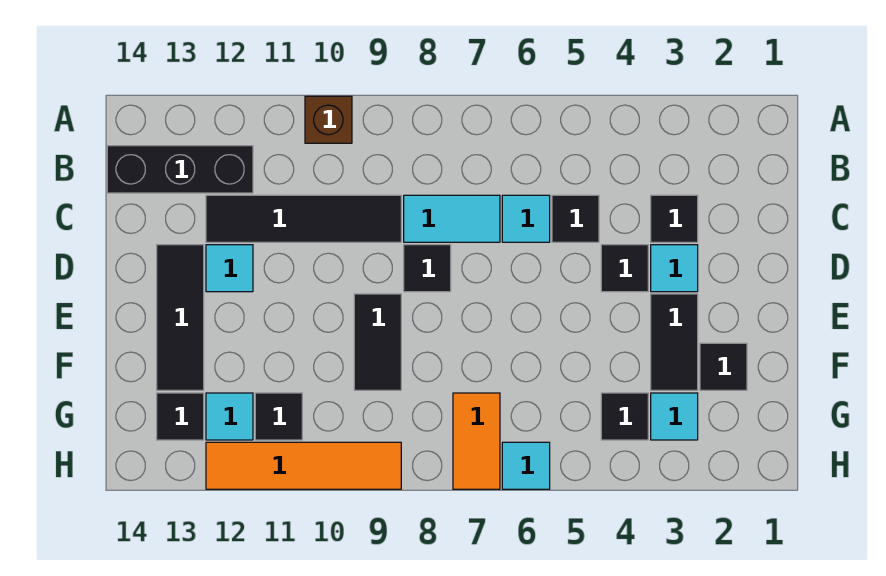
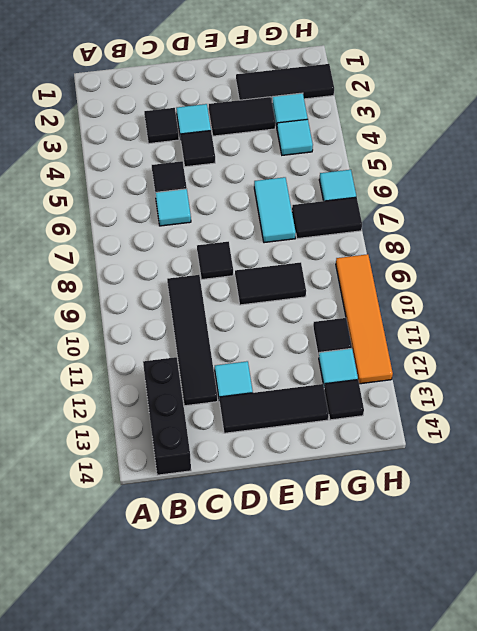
brown brick A10 level 1 -> none
cyan tile C7:C8 level 1 -> cyan tile F6:F7 level 1
black tile F2 level 1 -> black tile F2:H2 level 1
black tile G4 level 1 -> cyan tile G4 level 1
orange tile G7:H7 level 1 -> black tile G7:H7 level 1

